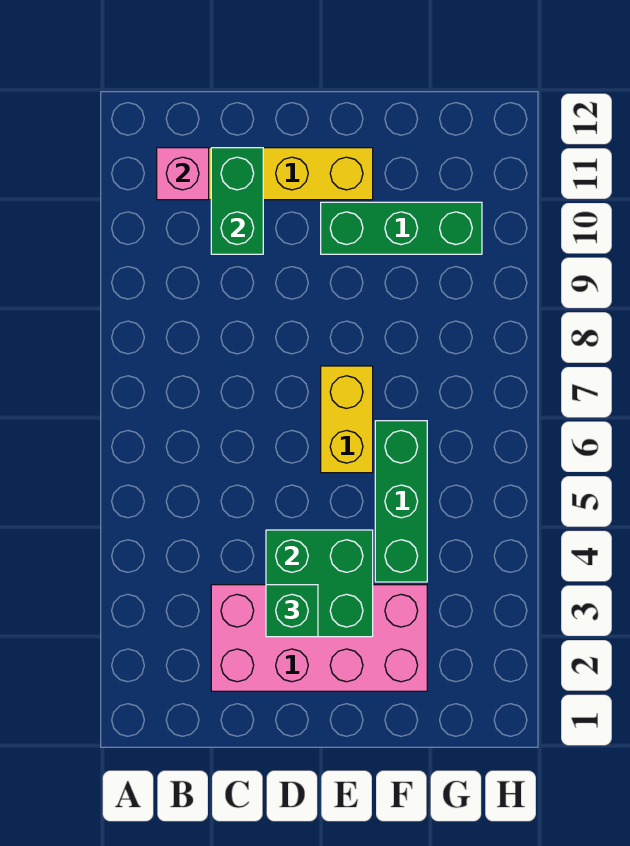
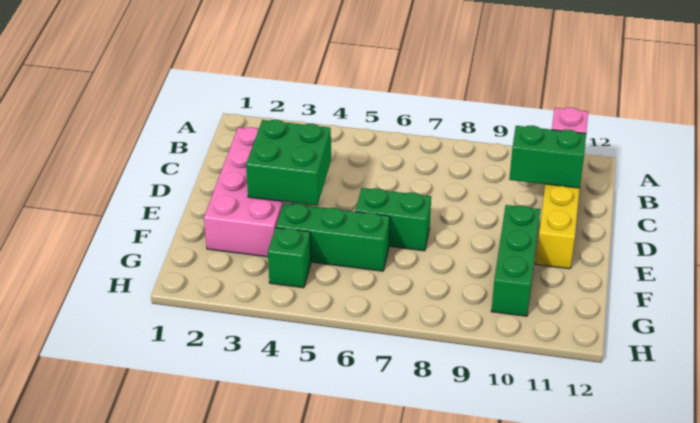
green brick D3 level 3 -> green brick G4 level 1
yellow brick E6:E7 level 1 -> green brick E6:E7 level 1

